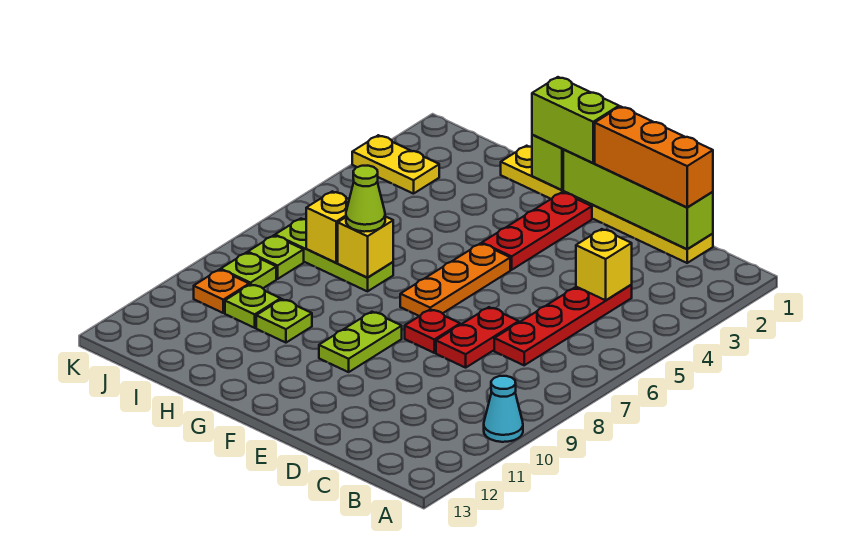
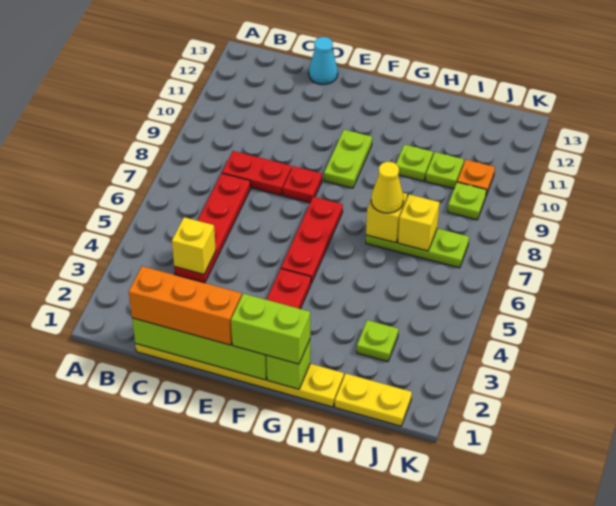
cyan cone A10 level 1 -> cyan cone D13 level 1
red plate D7:D8 level 1 -> red plate C8:D8 level 1
orange plate F5:F7 level 1 -> red plate F5:F7 level 1
lime cone H7 level 3 -> yellow cone H7 level 3
yellow plate J3:K3 level 1 -> yellow plate I1:J1 level 1
lime plate J8 level 1 -> lime plate I3 level 1

